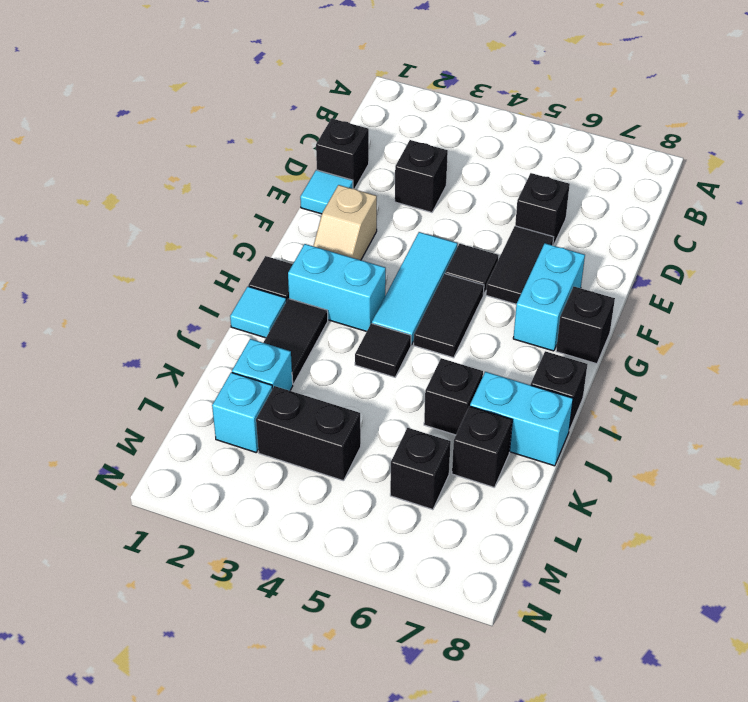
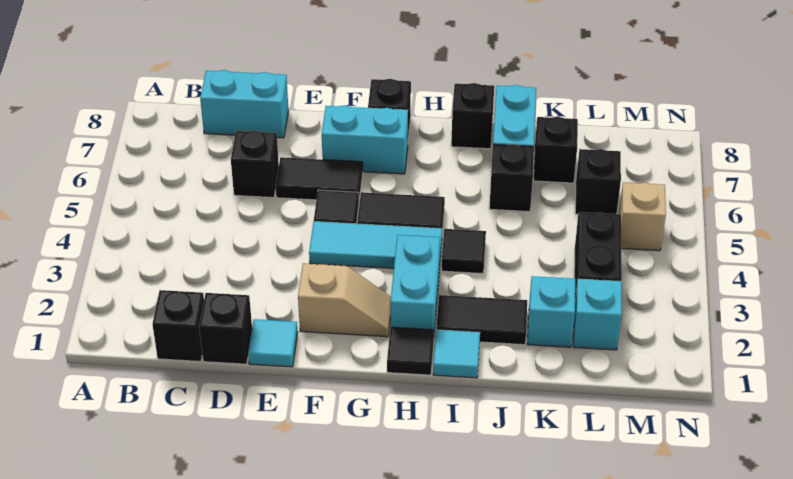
none -> cyan brick C8:D8 level 1
black brick D3 level 1 -> black brick C1 level 1
none -> tan brick M5 level 1

